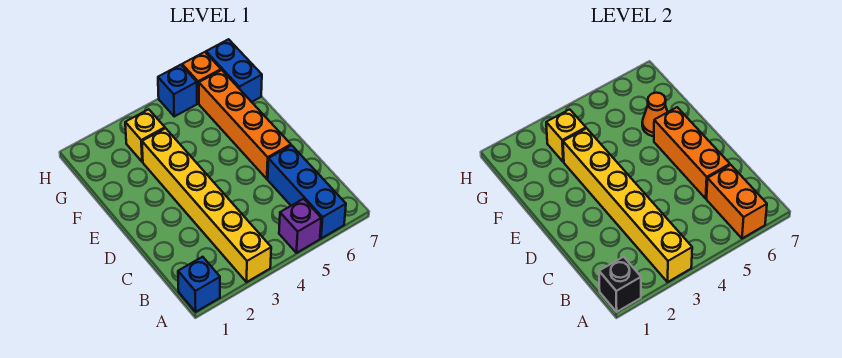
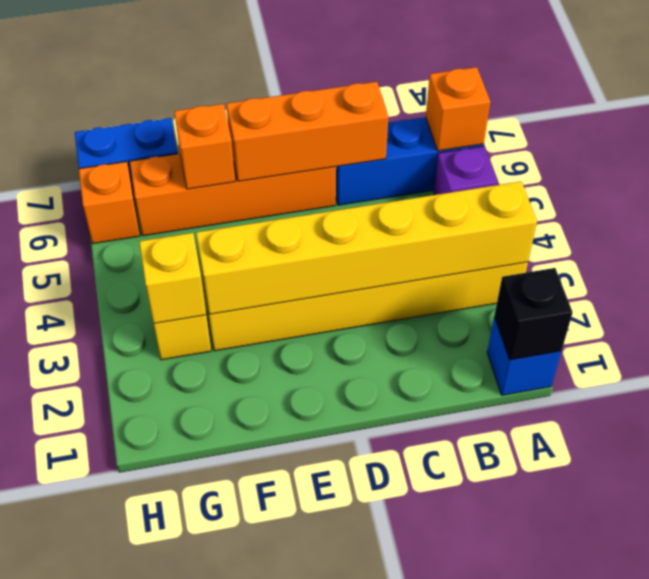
orange brick A6:B6 level 2 -> orange brick A6 level 2
orange cone F6 level 2 -> orange brick F6 level 2
blue brick H5 level 1 -> none

